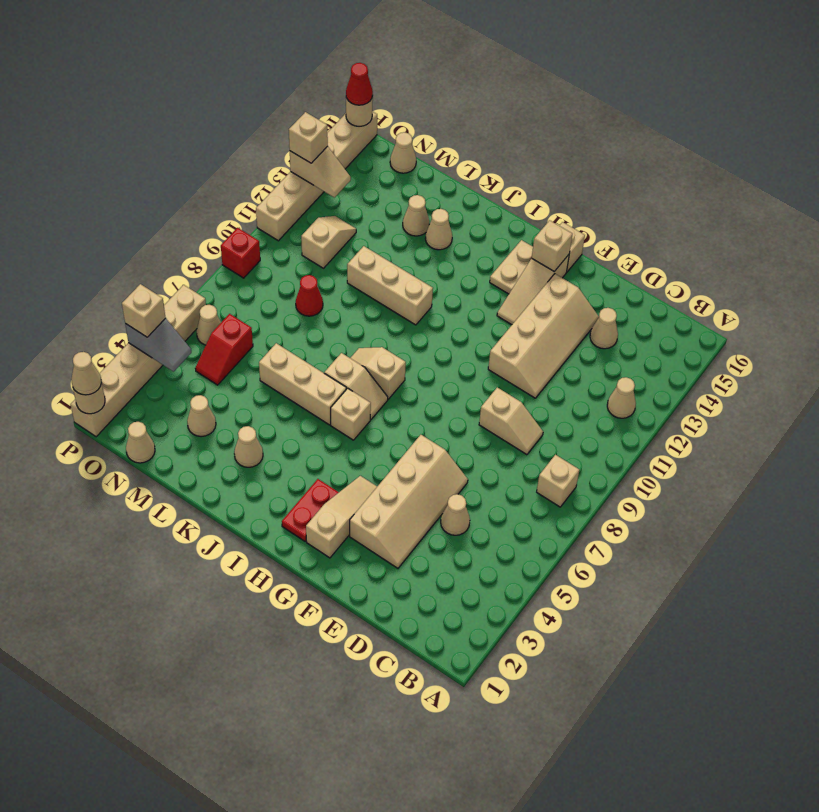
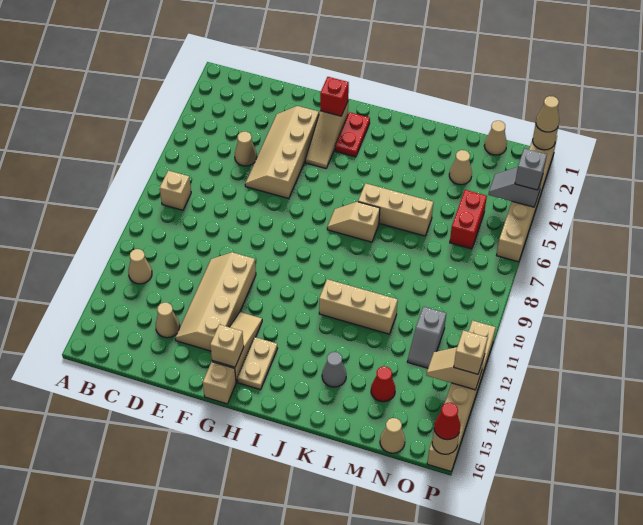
tan slope D9:E9 level 1 top E -> none
tan brick I6 level 1 -> none
tan slope I8:J8 level 1 top I -> none
tan cone K3 level 1 -> none
tan cone K14 level 1 -> grey cone K14 level 1
tan cone L14 level 1 -> none
red cone M9 level 1 -> red cone M14 level 1
red slope N5:N6 level 1 top 6 -> red brick N5:N6 level 1
tan slope N11:N12 level 1 top 11 -> grey slope N11:N12 level 1 top 11
tan cone O6 level 1 -> none
tan brick P4 level 3 -> grey brick P4 level 3
red brick P9 level 1 -> red brick G2 level 2

